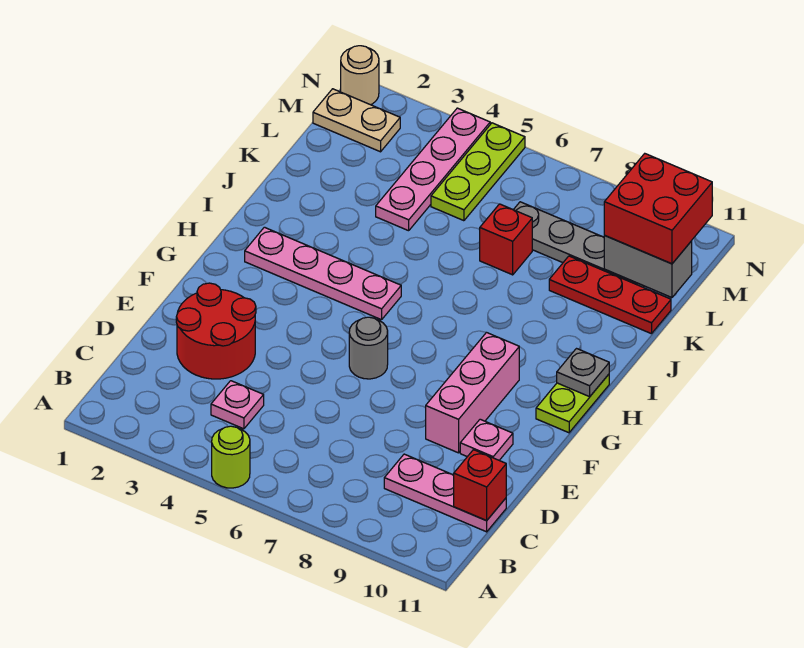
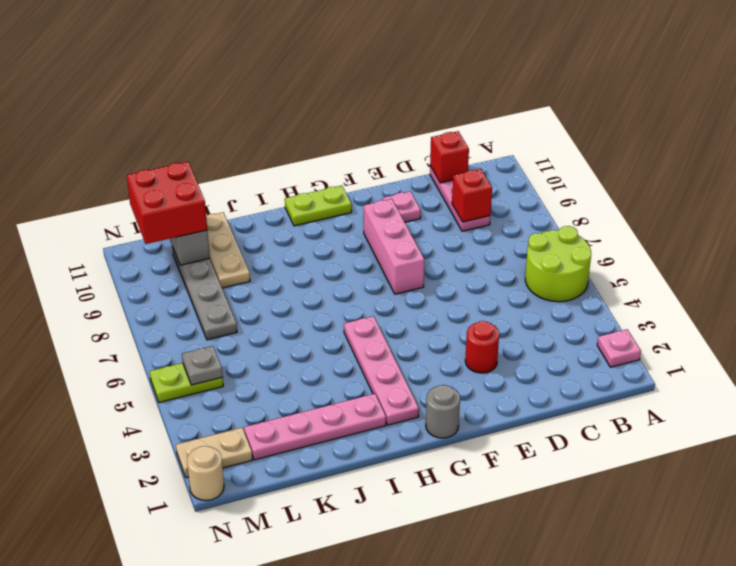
lime round brick A5 level 1 -> lime round brick A5:B6 level 1
pink plate C4 level 1 -> pink plate A2 level 1
red round brick D2:E3 level 1 -> red round brick E3 level 1
pink brick E9:G9 level 1 -> pink brick F7:F9 level 1
grey round brick F6 level 1 -> grey round brick G1 level 1
grey plate H11 level 2 -> grey plate M5 level 2
pink plate K4:N4 level 1 -> pink plate I2:L2 level 1
red brick K7 level 1 -> red brick C9 level 2
red plate K9:K11 level 1 -> tan plate K9:K11 level 1
lime plate L5:N5 level 1 -> lime plate M5:N5 level 1
tan plate M1:M2 level 1 -> tan plate M2:N2 level 1

